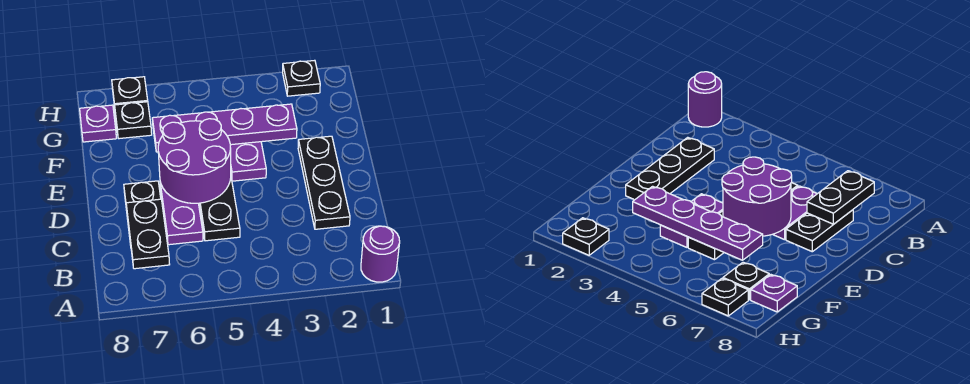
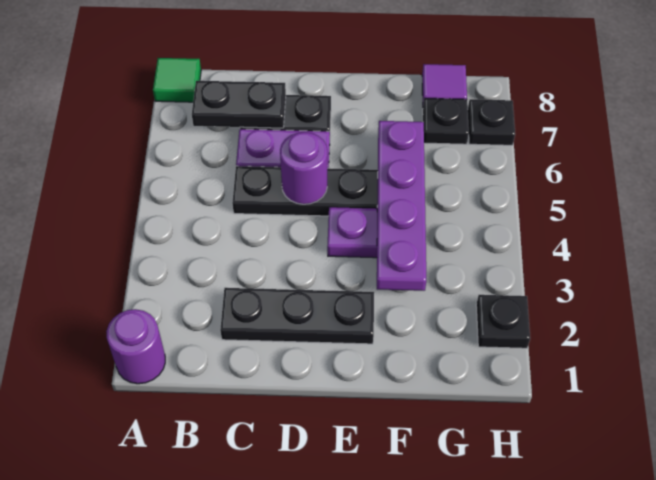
none -> green tile A8 level 1
purple round brick D5:E6 level 2 -> purple round brick D5 level 2
purple plate G8 level 1 -> purple tile G8 level 1

